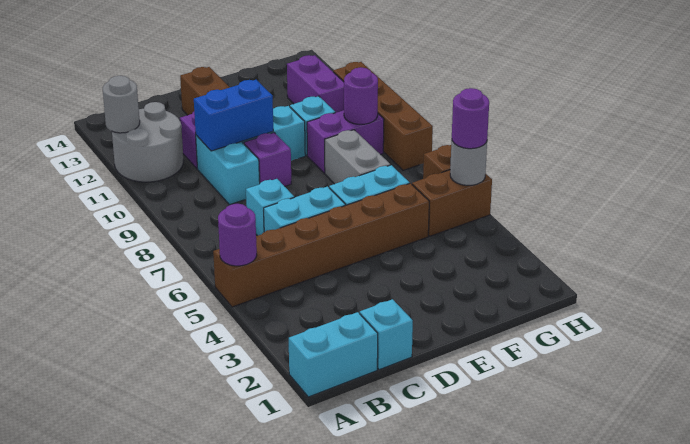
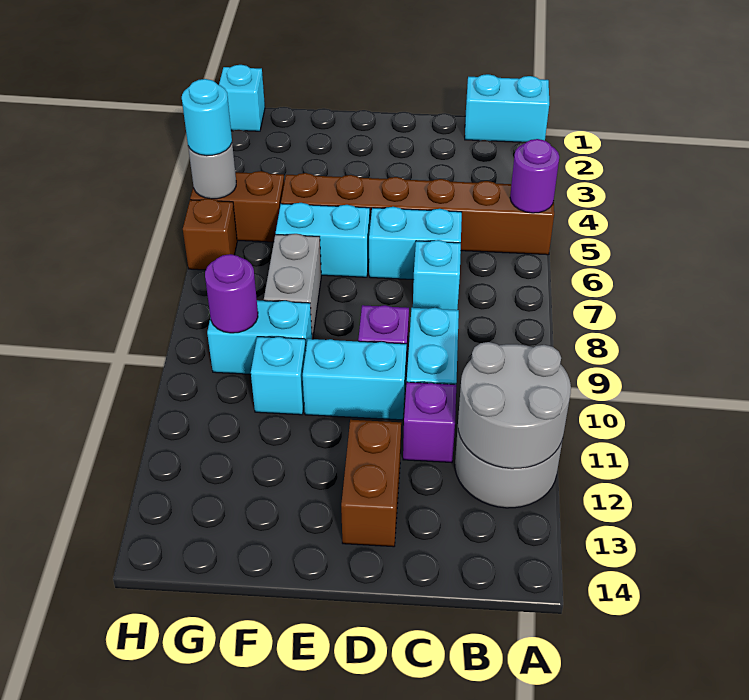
grey round brick A12 level 2 -> grey round brick A11:B12 level 2
cyan brick C1 level 1 -> cyan brick H1 level 1
blue brick C10:D10 level 2 -> none
purple brick F9:G9 level 1 -> cyan brick F9:G9 level 1
purple brick G11:G12 level 1 -> none
purple round brick H5 level 3 -> cyan round brick H5 level 3
brown brick H8:H11 level 1 -> none

